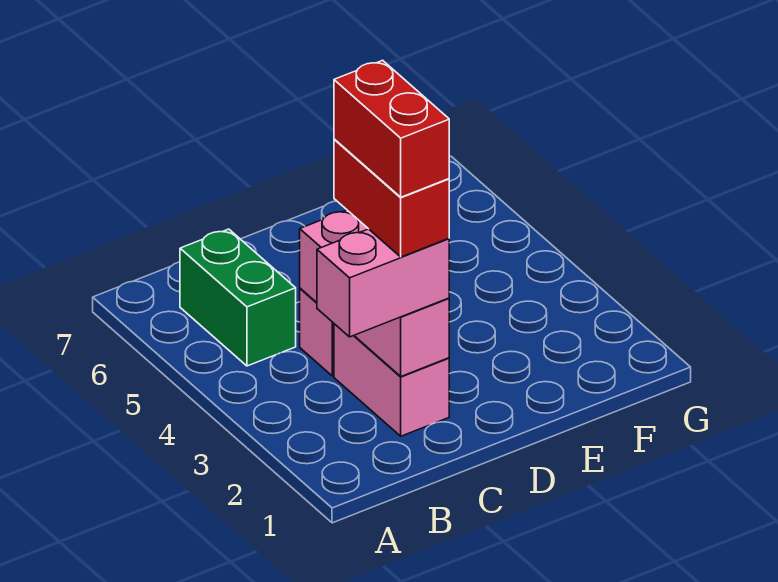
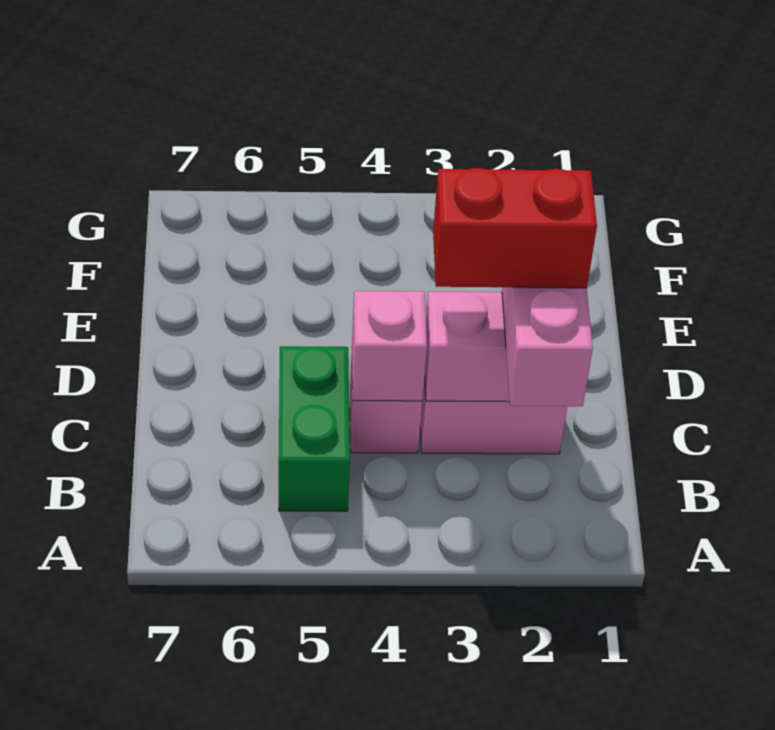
green brick B5:B6 level 1 -> green brick B5:C5 level 1
red brick C2:C3 level 5 -> none

